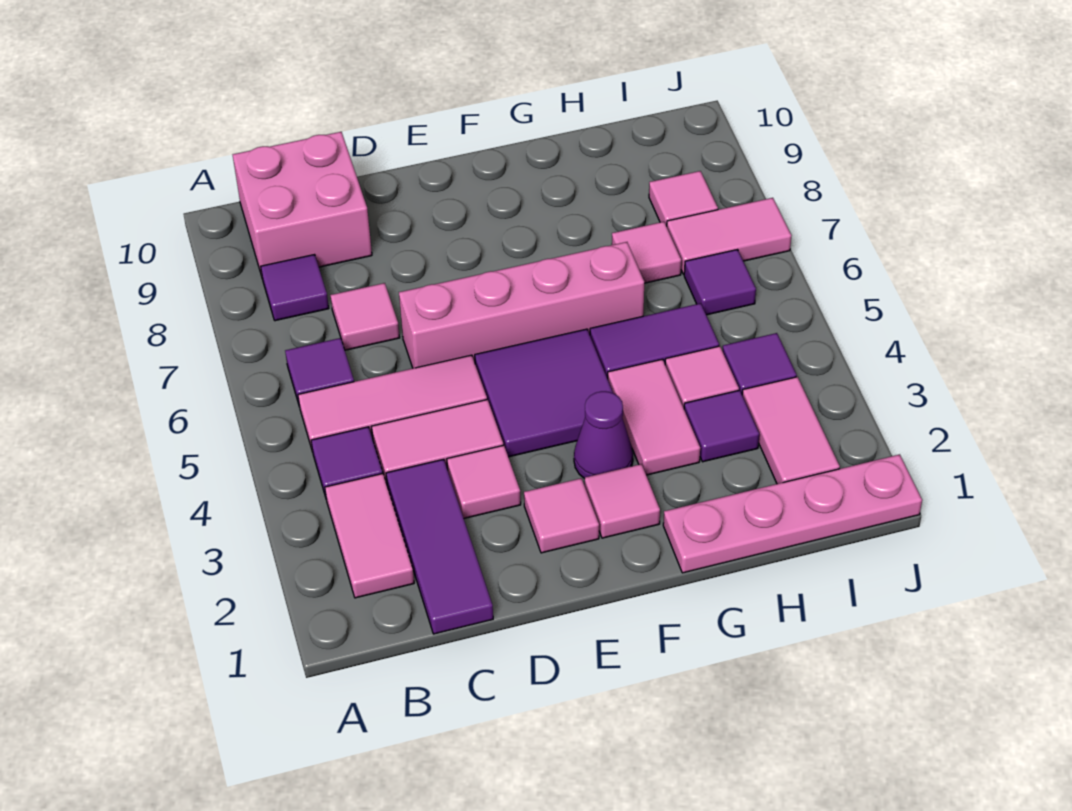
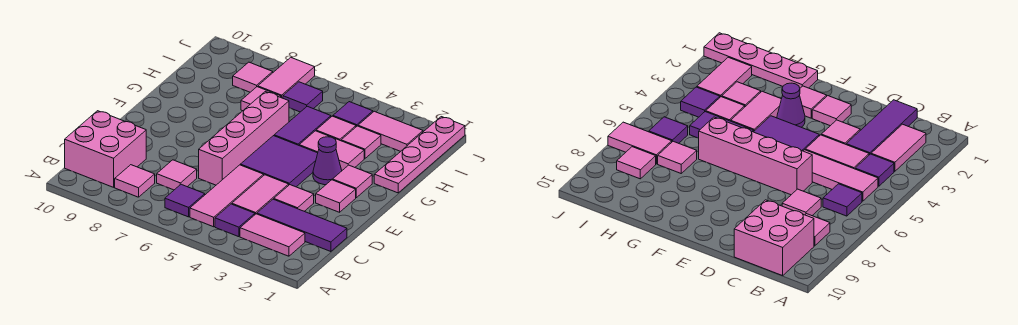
purple tile B8 level 1 -> pink tile B8 level 1
purple tile H3 level 1 -> pink tile H3 level 1

